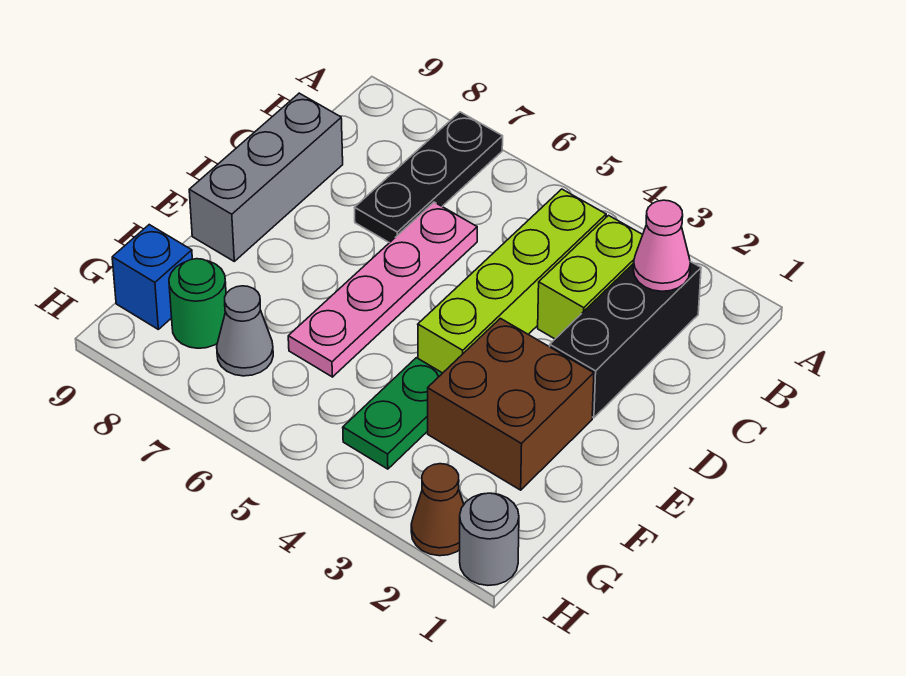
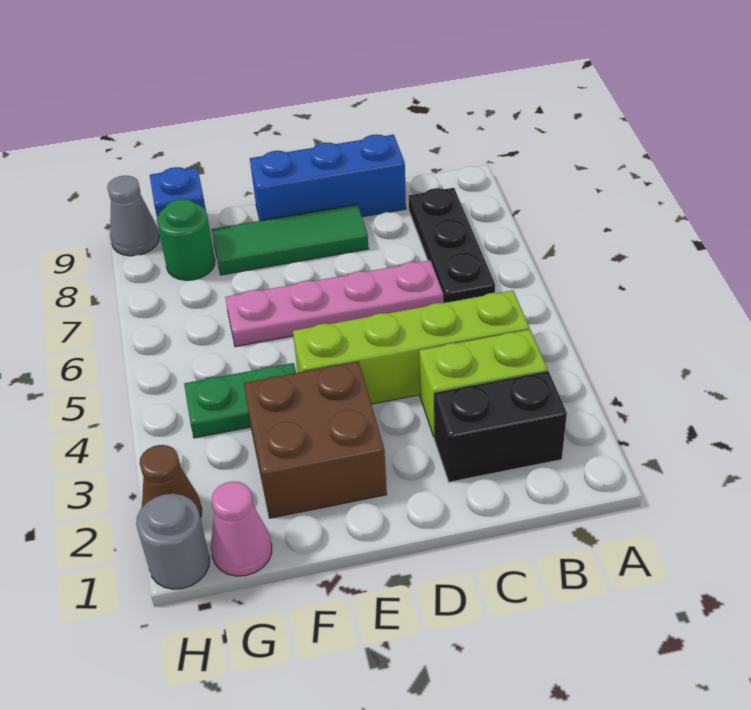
black plate A7:C7 level 1 -> black plate B6:B8 level 1
black brick B2:D2 level 1 -> black brick B2:C2 level 1
pink cone B2 level 2 -> pink cone G1 level 1
grey brick C9:E9 level 1 -> blue brick C9:E9 level 1
none -> green tile D8:F8 level 1
grey cone G7 level 1 -> grey cone H9 level 1

